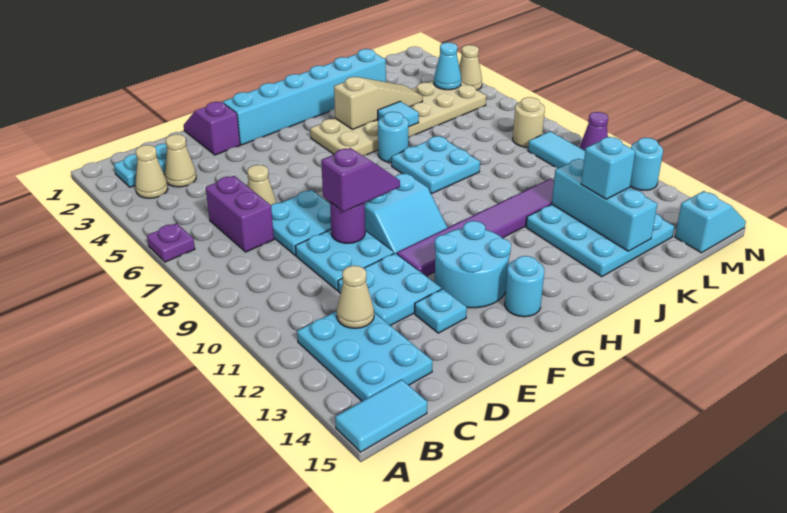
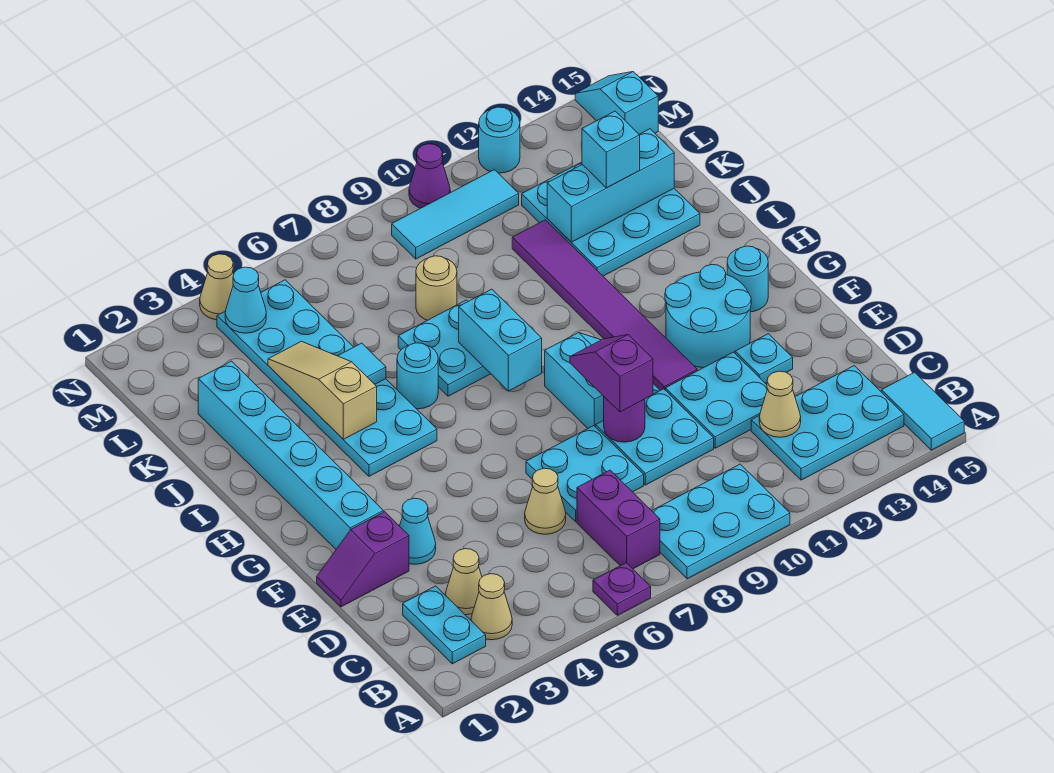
none -> cyan plate A8:B10 level 1
purple brick C6:C7 level 1 -> purple brick B7:C7 level 1
none -> cyan cone E3 level 1
tan plate H4:M5 level 1 -> cyan plate H4:M5 level 1
none -> cyan brick H8:I8 level 2
tan round brick M8 level 1 -> tan round brick K8 level 1

